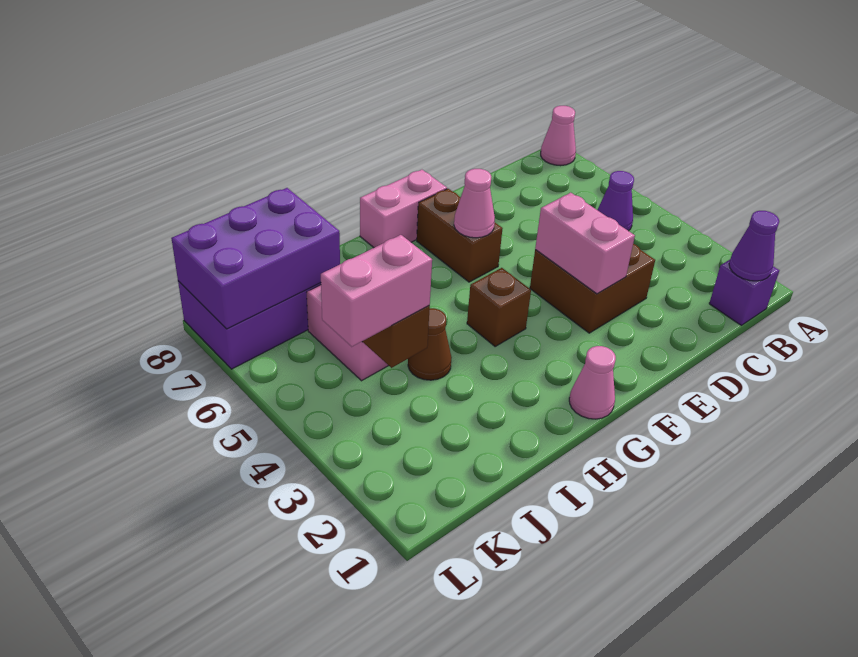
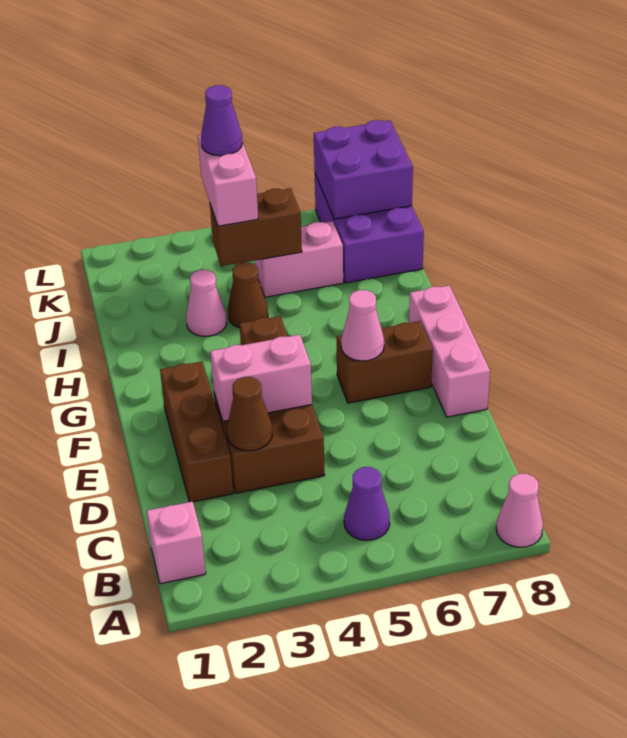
purple brick B1 level 1 -> pink brick B1 level 1
purple cone B1 level 2 -> purple cone K4 level 4
none -> brown brick D2:F2 level 1
none -> brown cone D3 level 2
pink brick F8:G8 level 1 -> pink brick E8:G8 level 1
pink cone G1 level 1 -> pink cone I3 level 1
purple brick J7:L8 level 2 -> purple brick K7:L8 level 2

